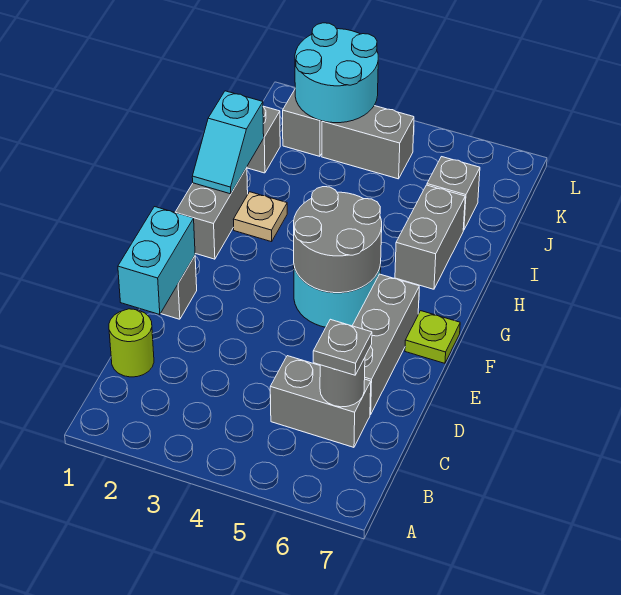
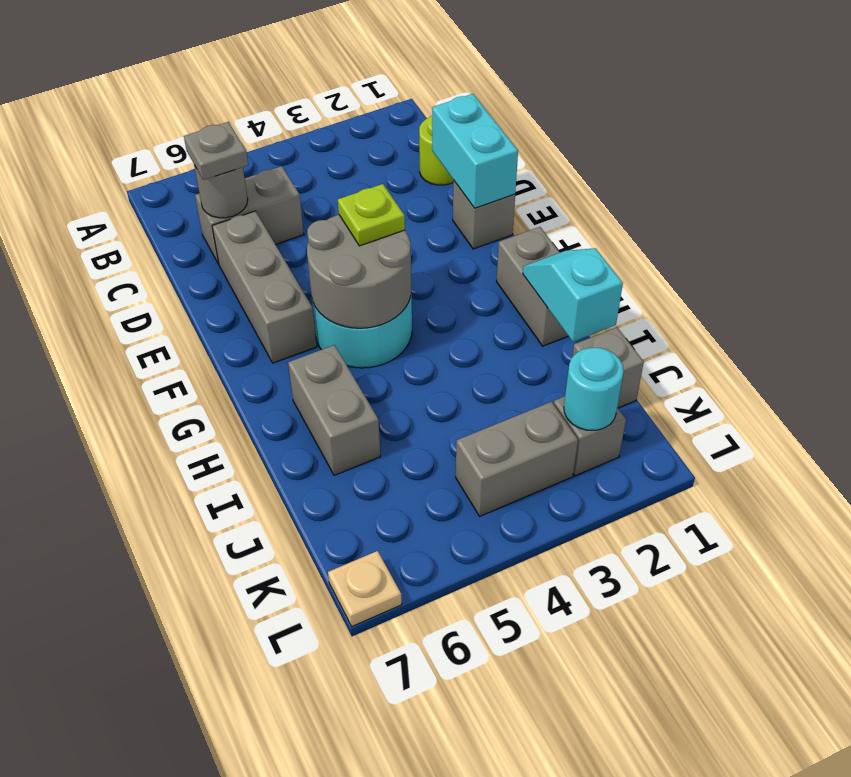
lime plate F7 level 1 -> lime plate F4 level 3
tan plate H2 level 1 -> tan plate L7 level 1
grey brick J6 level 1 -> none
cyan round brick K2:L3 level 2 -> cyan round brick K2 level 2

